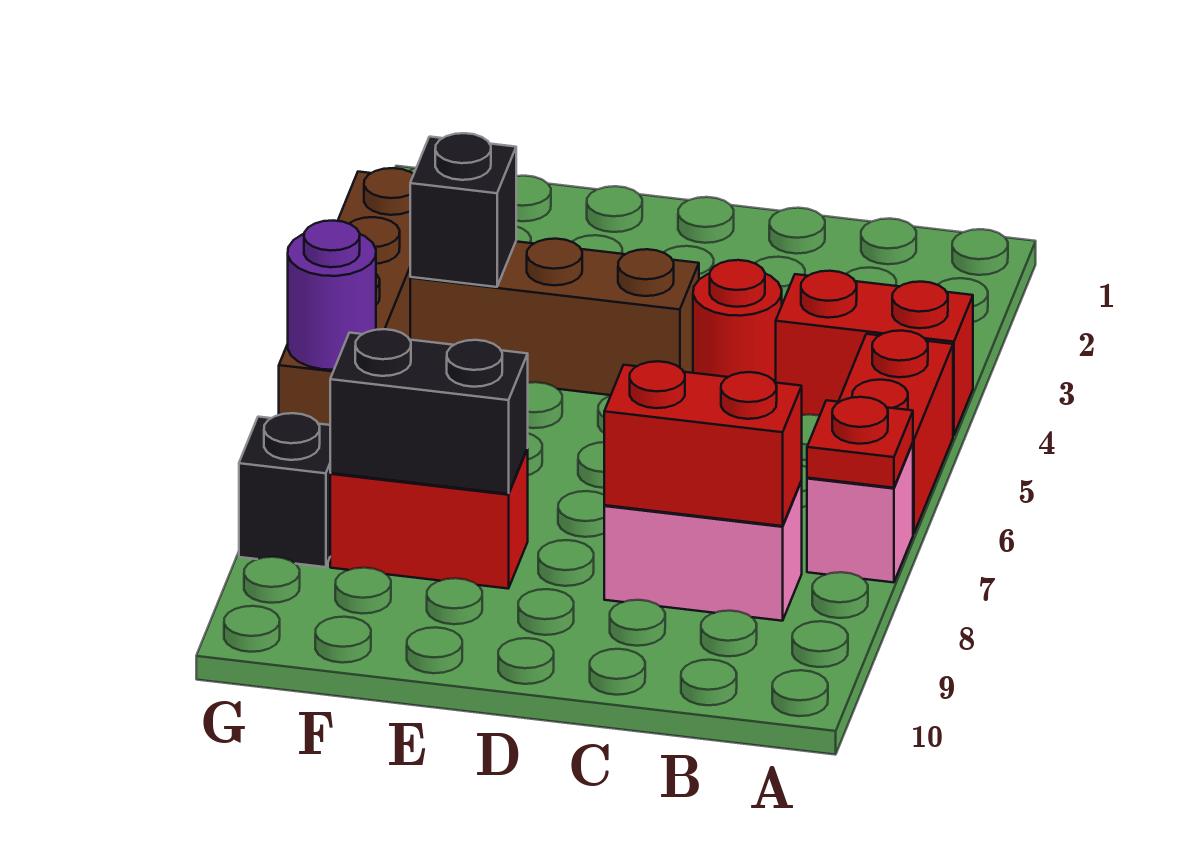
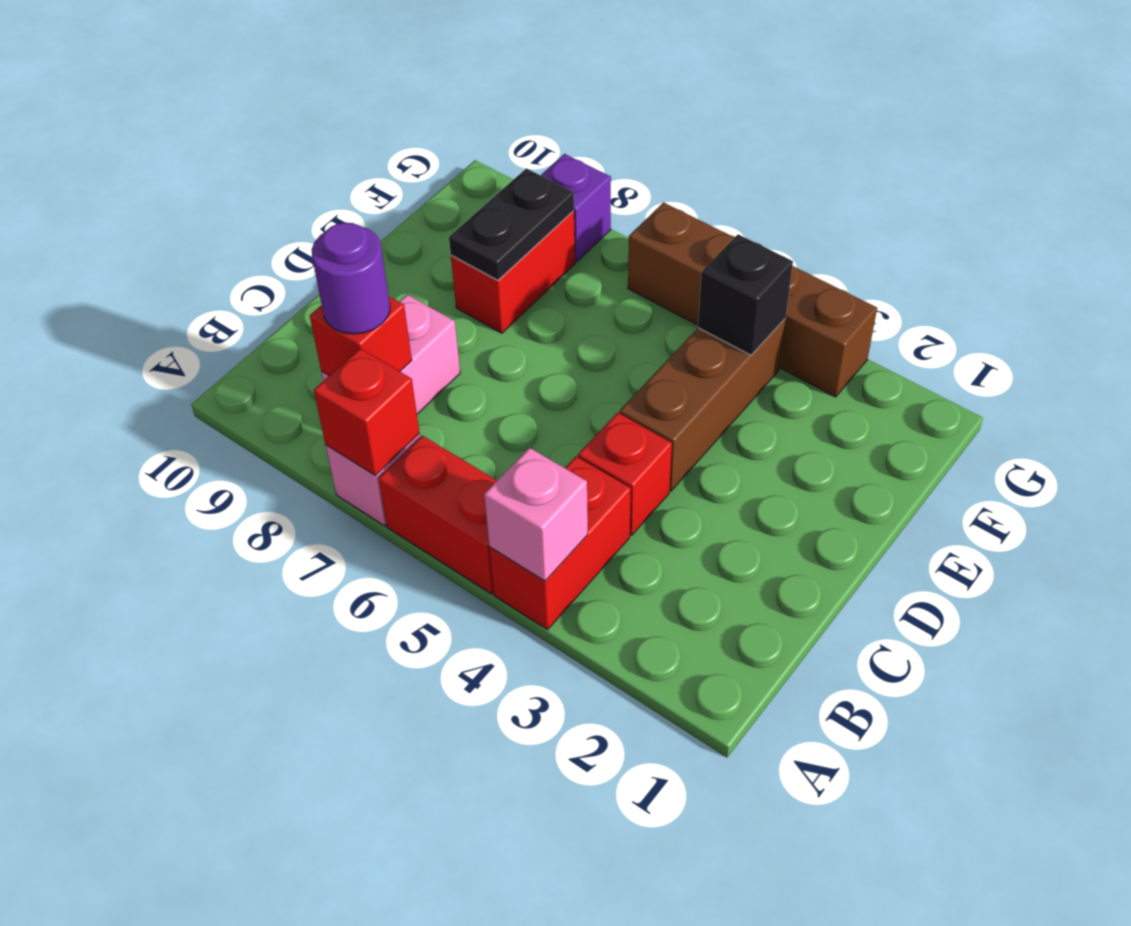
none -> pink brick A4 level 2
red plate A7 level 2 -> red brick A7 level 2
red brick B8:C8 level 2 -> red brick B8 level 2
red round brick C4 level 1 -> red brick C4 level 1
black brick E8:F8 level 2 -> black plate E8:F8 level 2
purple round brick G6 level 2 -> purple round brick B8 level 3
black brick G8 level 1 -> purple brick G8 level 1

